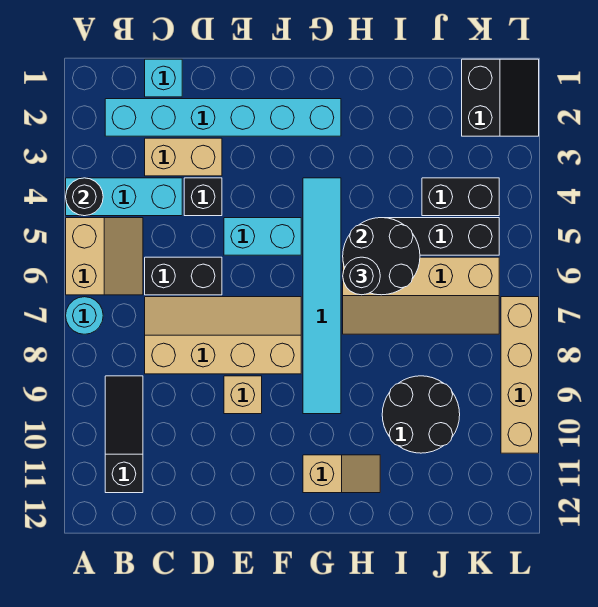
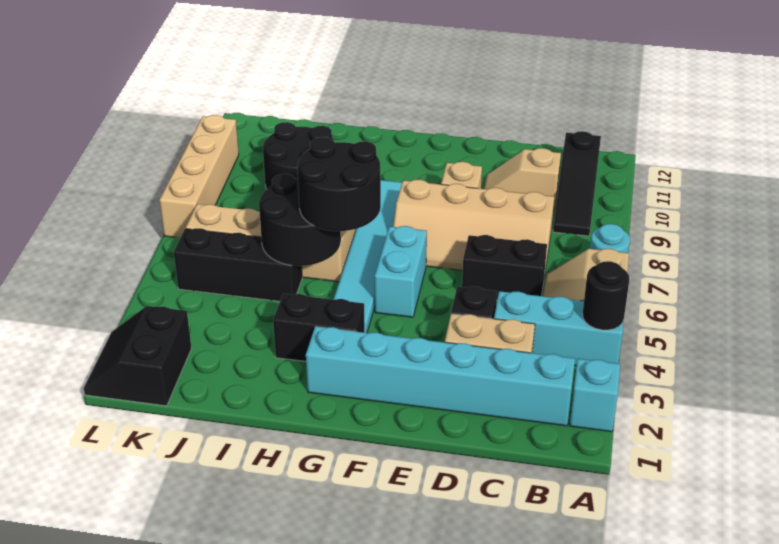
cyan brick C1 level 1 -> cyan brick A2 level 1
cyan brick E5:F5 level 1 -> cyan brick F5:F6 level 1
tan slope G11:H11 level 1 top G -> tan slope C10:D10 level 1 top C
black round brick H6 level 3 -> black round brick G5:H6 level 3
black brick J4:K4 level 1 -> black brick G3:H3 level 1

